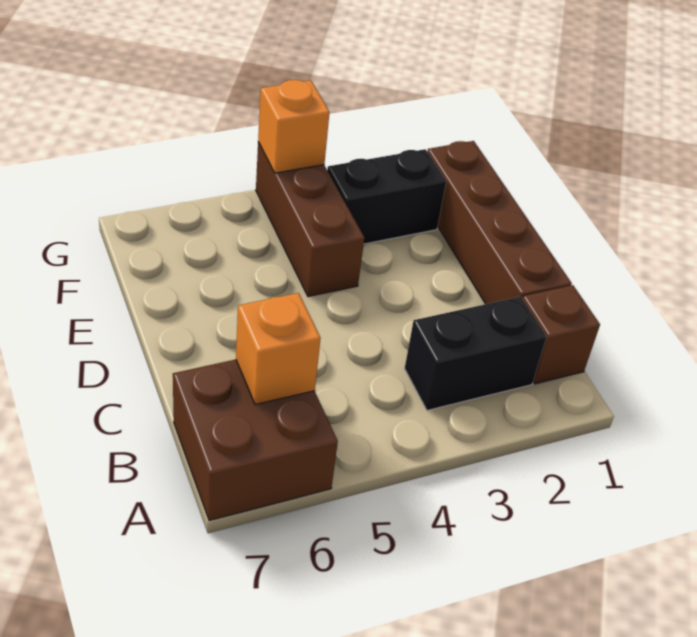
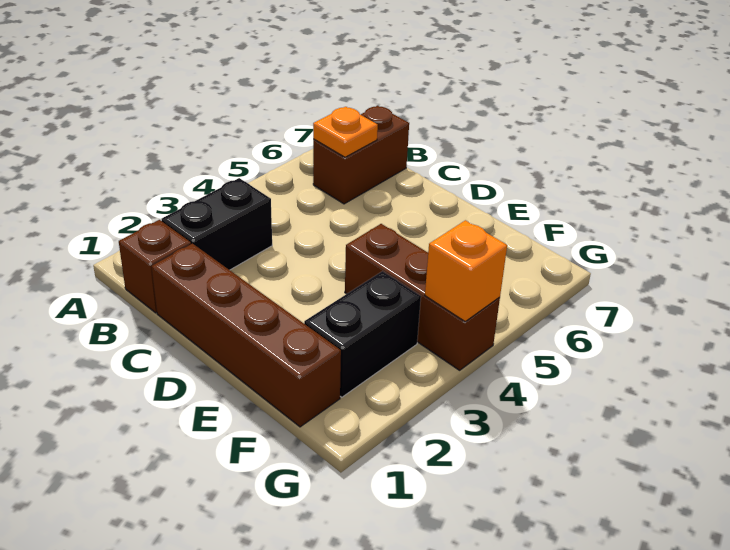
brown brick A6:B7 level 1 -> brown brick B6:B7 level 1
orange brick B6 level 2 -> orange plate B6 level 2

